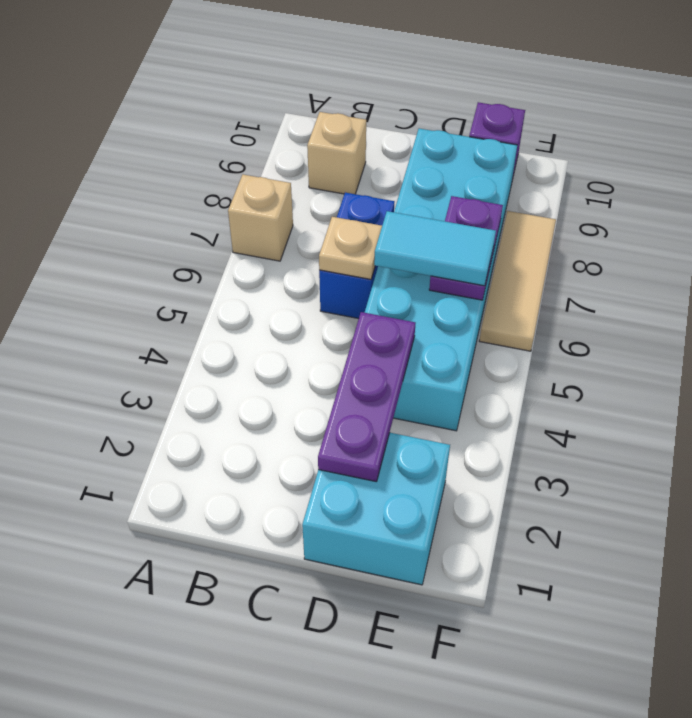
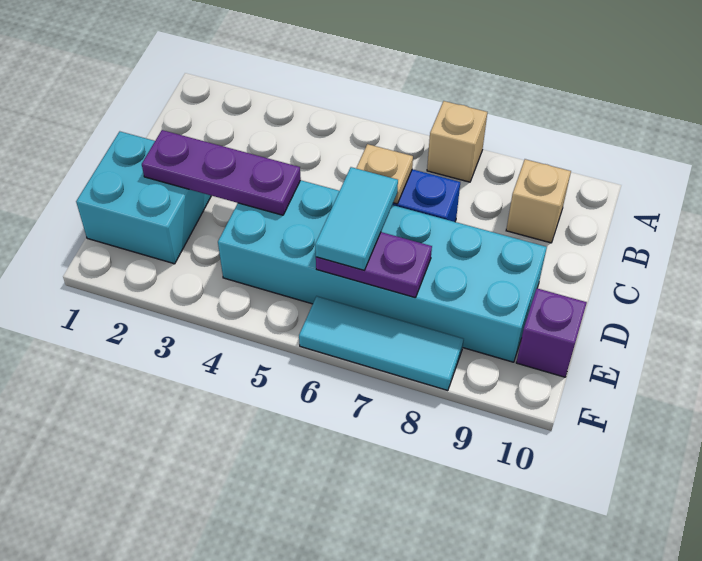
tan tile F6:F8 level 1 -> cyan tile F6:F8 level 1

